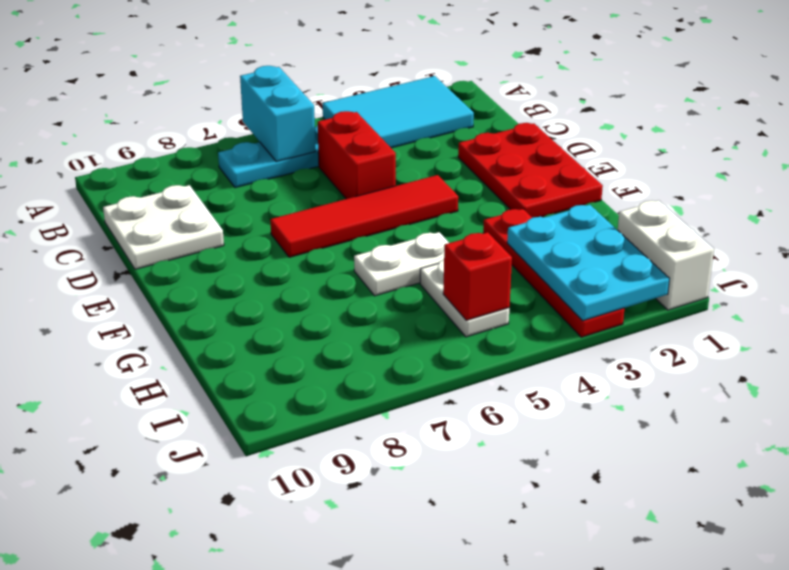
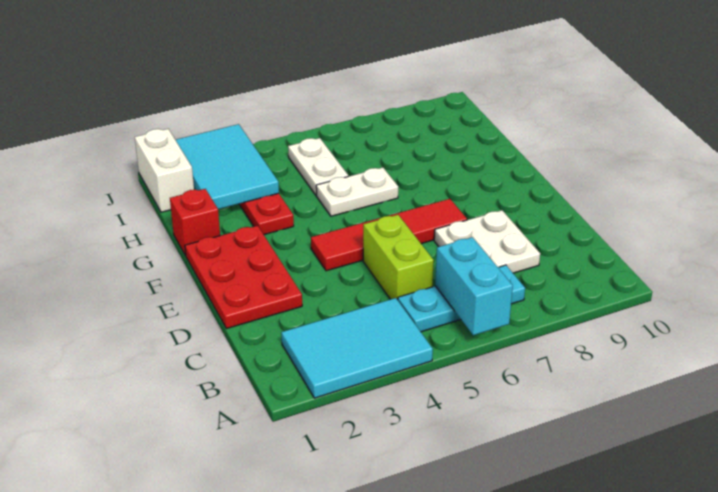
red brick C5:D5 level 1 -> lime brick C5:D5 level 1
white plate C9:D10 level 1 -> white plate C7:D8 level 1
cyan plate H2:J3 level 2 -> cyan tile H2:J3 level 2
red brick I5 level 2 -> red brick G1 level 1

